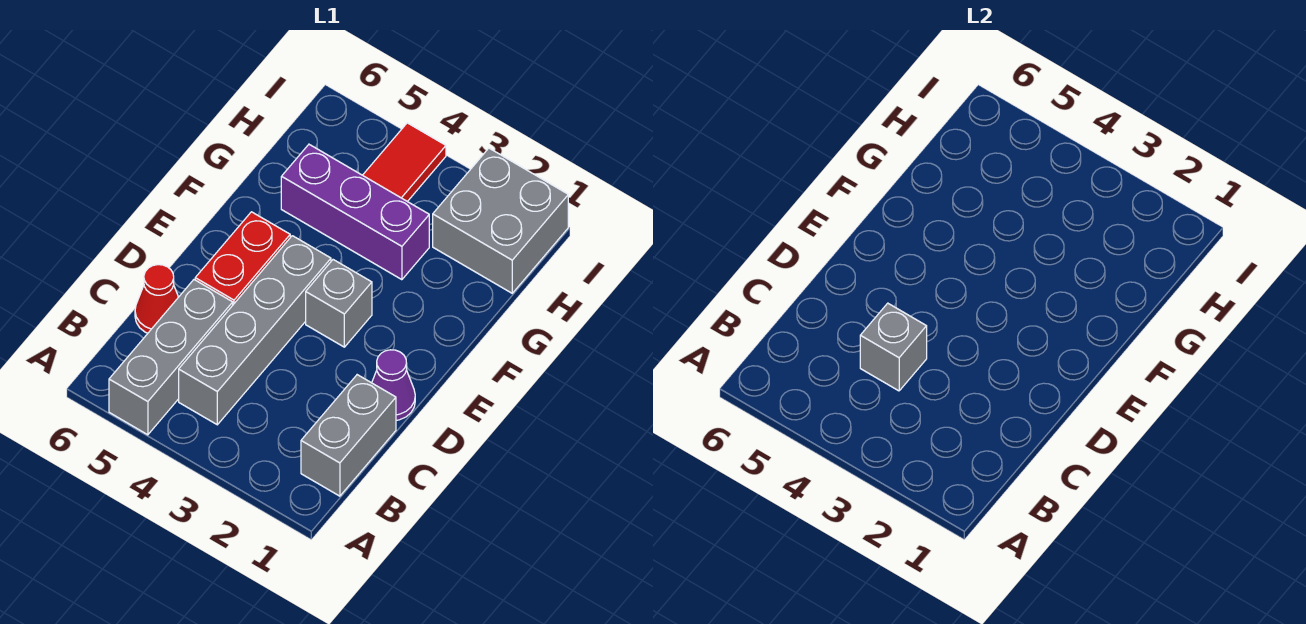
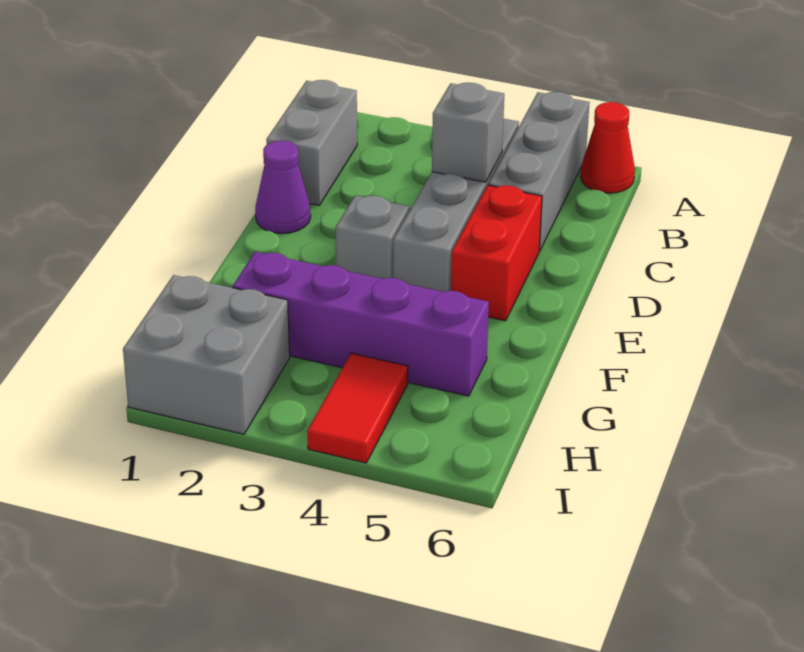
red cone C6 level 1 -> red cone A6 level 1
purple brick G3:G5 level 1 -> purple brick G2:G5 level 1

